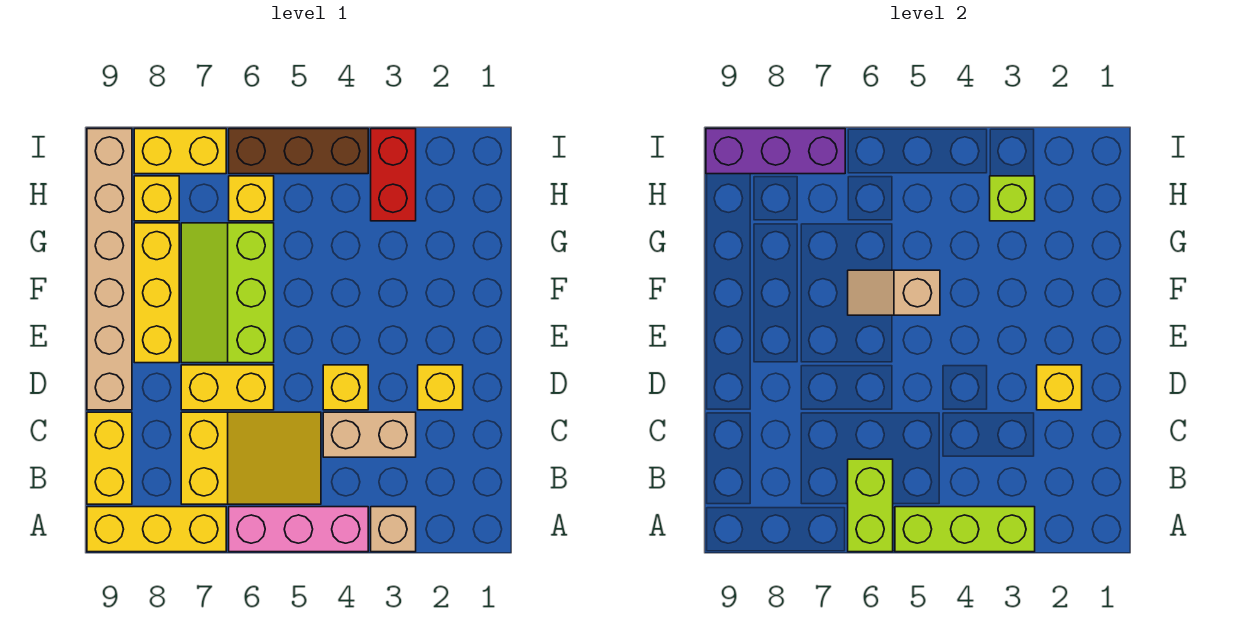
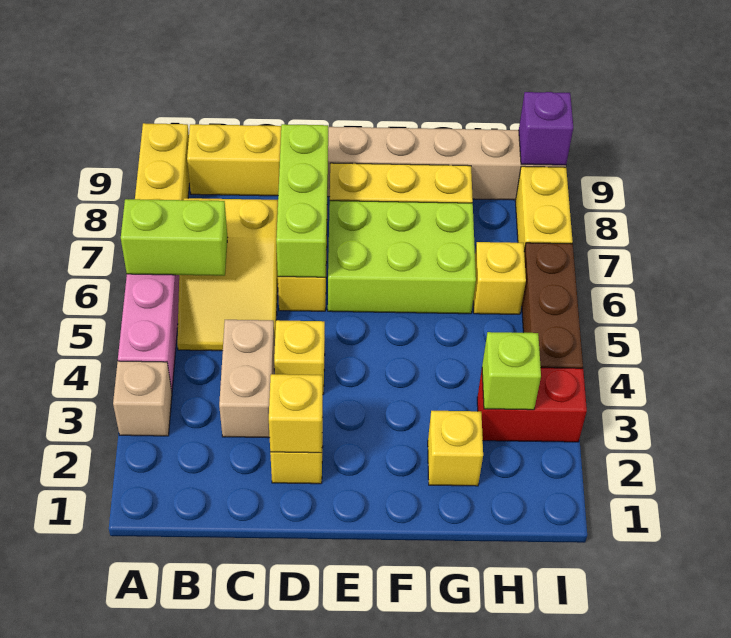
lime brick A3:A5 level 2 -> lime brick D6:D8 level 2
lime slope E6:G7 level 1 top 6 -> lime brick E6:G7 level 1
tan slope F5:F6 level 2 top 5 -> none
yellow brick H8 level 1 -> yellow brick G2 level 1
purple brick I7:I9 level 2 -> purple brick I9 level 2

